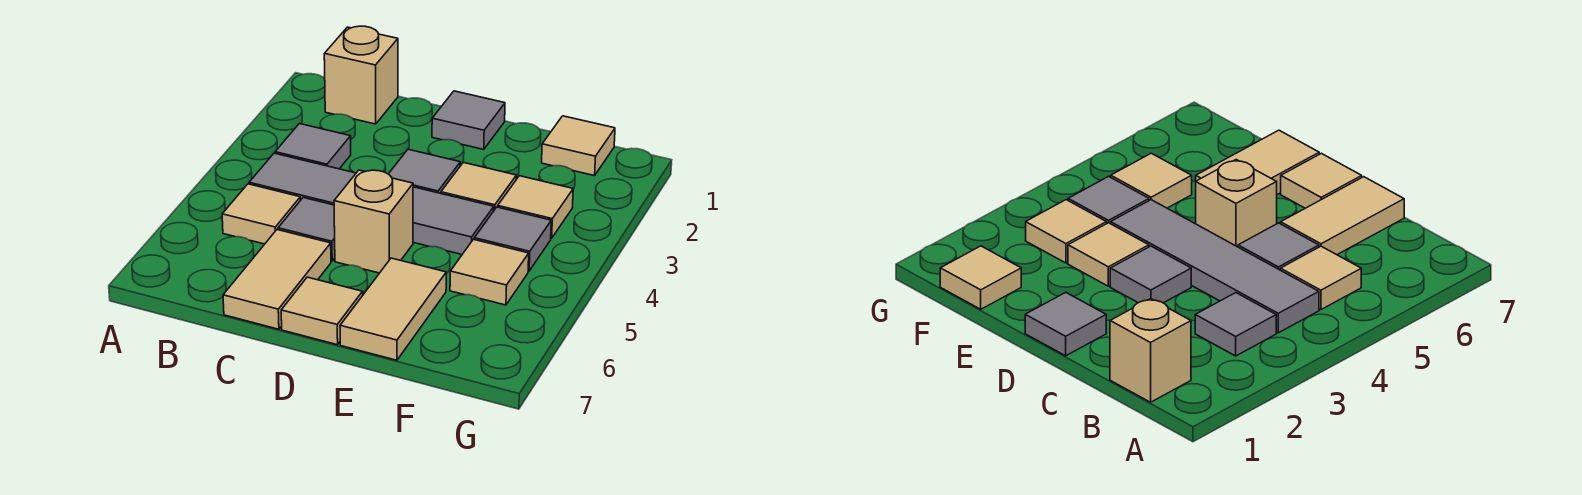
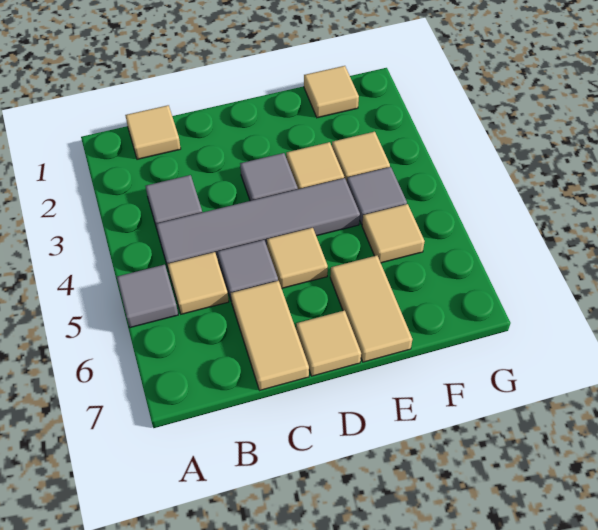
tan brick B1 level 1 -> tan tile B1 level 1
grey tile D1 level 1 -> grey tile A5 level 1
tan brick D5 level 1 -> tan tile D5 level 1

